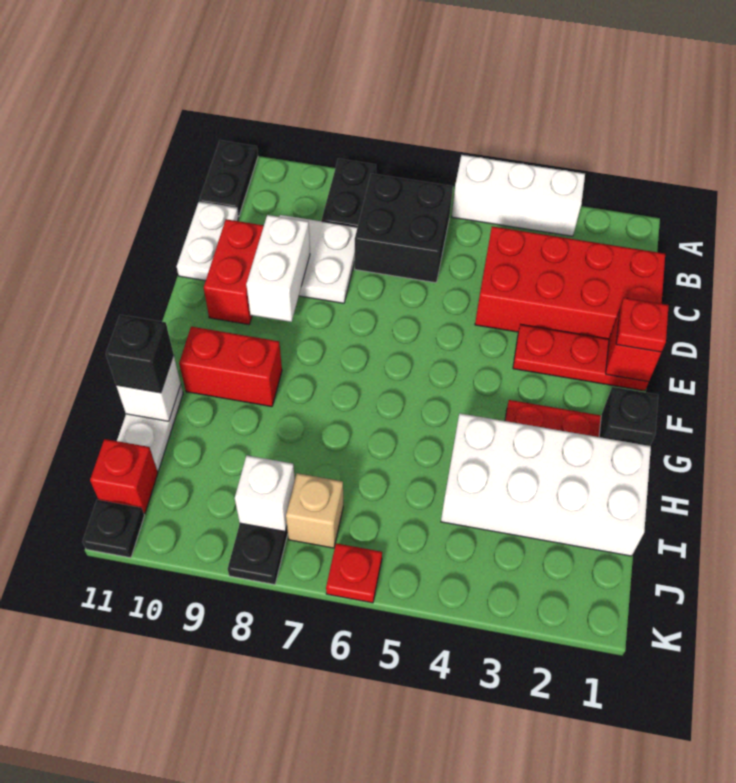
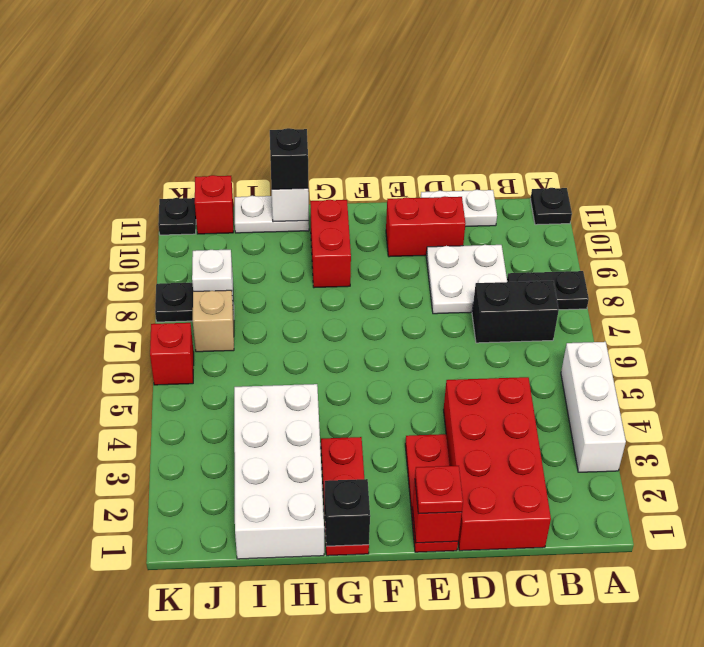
black plate A11:B11 level 1 -> black plate A11 level 1
black brick B6:C7 level 1 -> black brick B7:C7 level 1
white brick D9:E9 level 2 -> none
red plate K6 level 1 -> red brick K6 level 1

